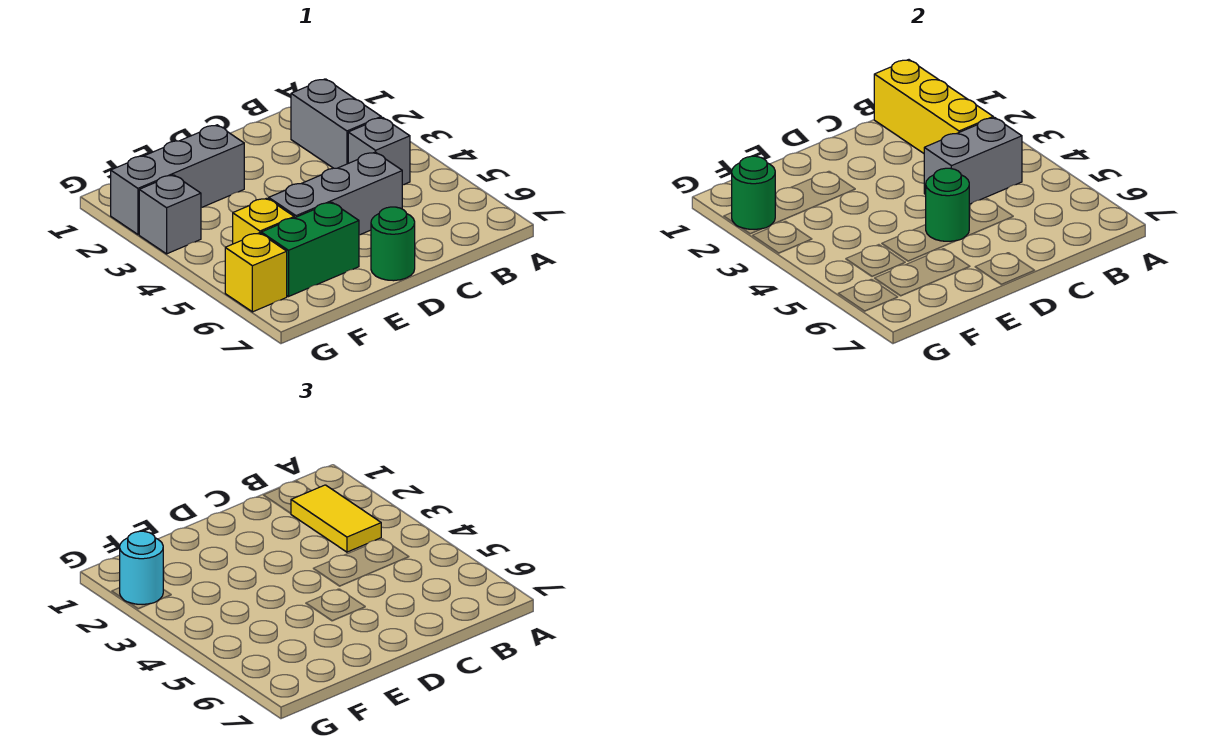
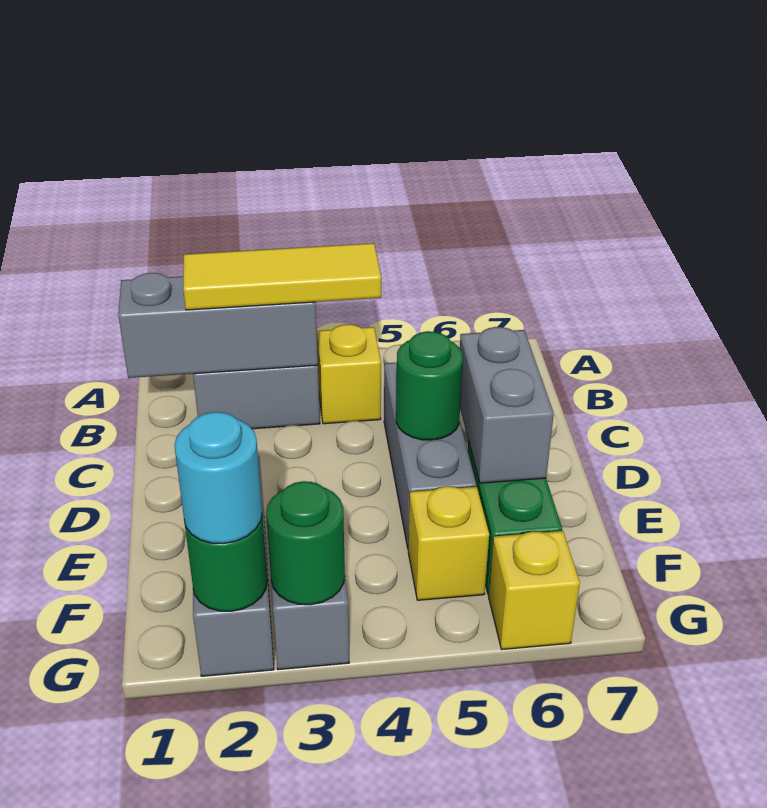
yellow brick B1:B3 level 2 -> grey brick B1:B3 level 2
yellow tile B2:B3 level 3 -> yellow tile B2:B4 level 3
grey brick B4 level 1 -> yellow brick B4 level 1
grey brick B4:C4 level 2 -> grey brick D6:E6 level 2
green round brick D7 level 1 -> green round brick G3 level 2

